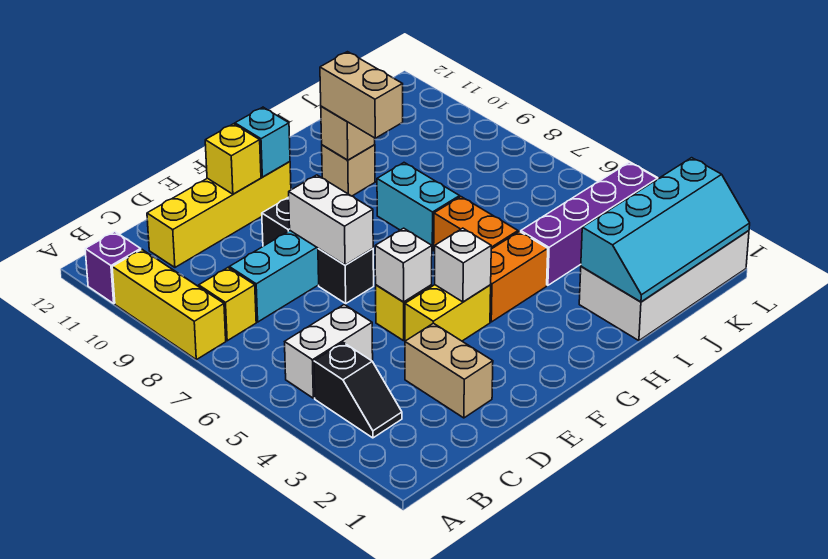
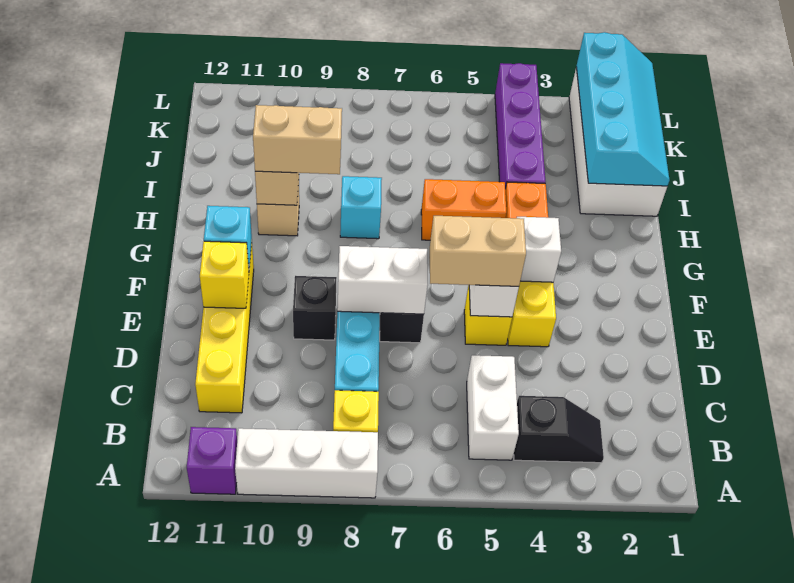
yellow brick A8:A10 level 1 -> white brick A8:A10 level 1
tan brick D2:D3 level 1 -> tan brick E5:E6 level 3
cyan brick H7:H8 level 1 -> cyan brick H8 level 1

